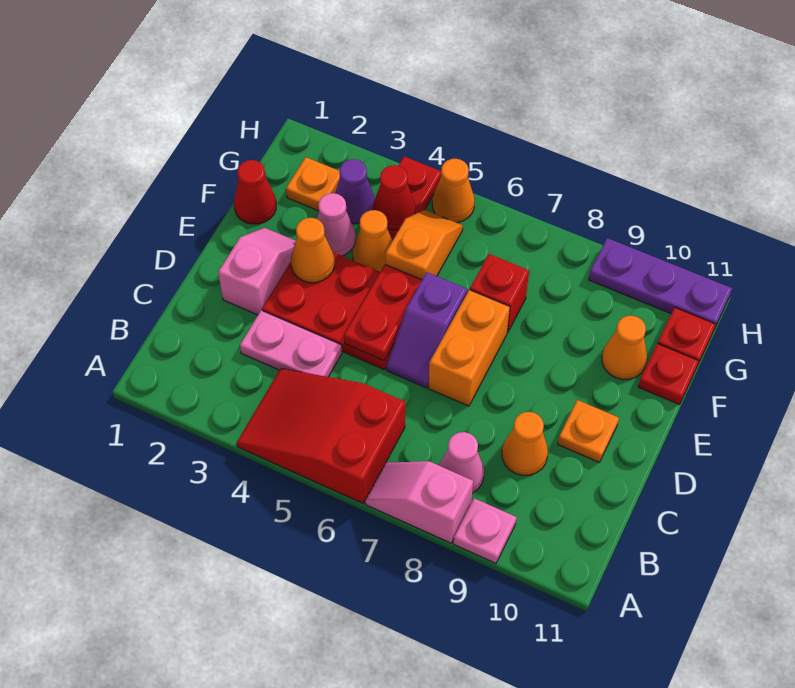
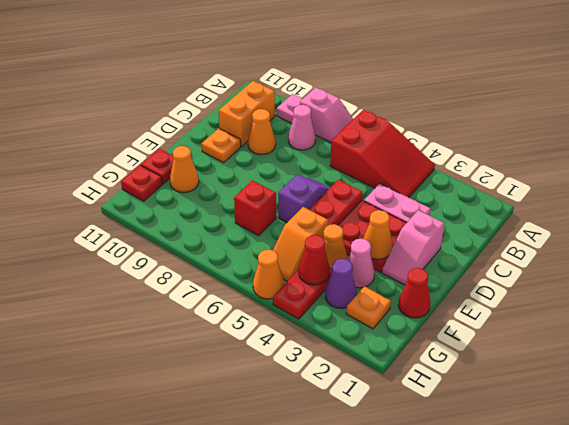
orange brick D7:E7 level 1 -> orange brick B10:C10 level 1
purple plate H9:H11 level 1 -> none

